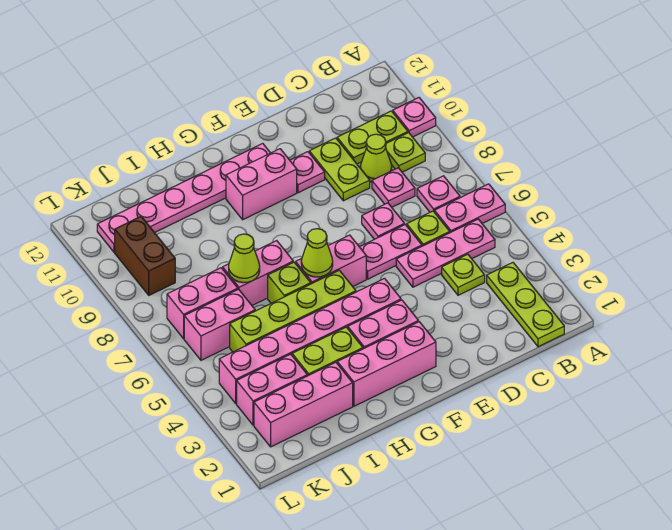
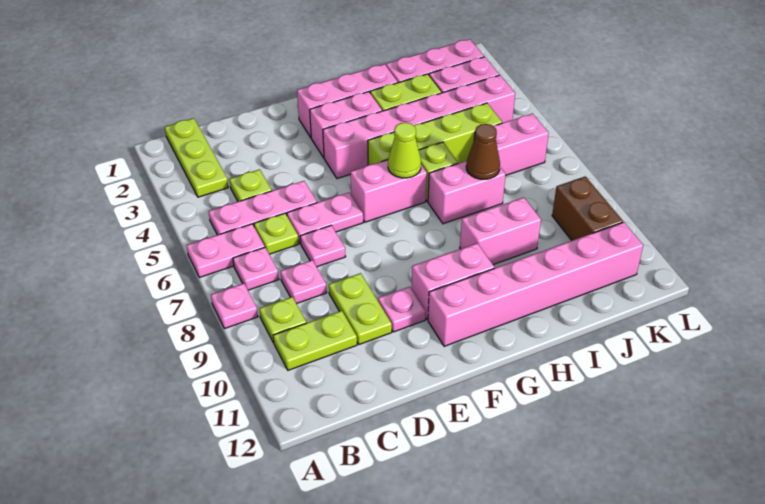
pink plate A10 level 1 -> pink plate A8 level 1
lime cone C9 level 1 -> none
pink plate F11:K11 level 1 -> pink brick F11:K11 level 1
lime cone I7 level 2 -> brown cone I7 level 2
pink brick J7:K7 level 1 -> pink brick H9:I9 level 1

